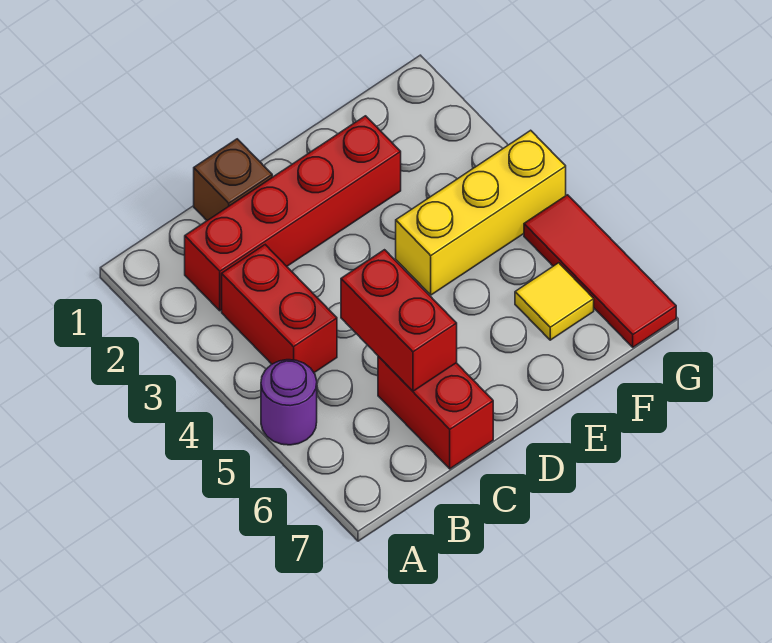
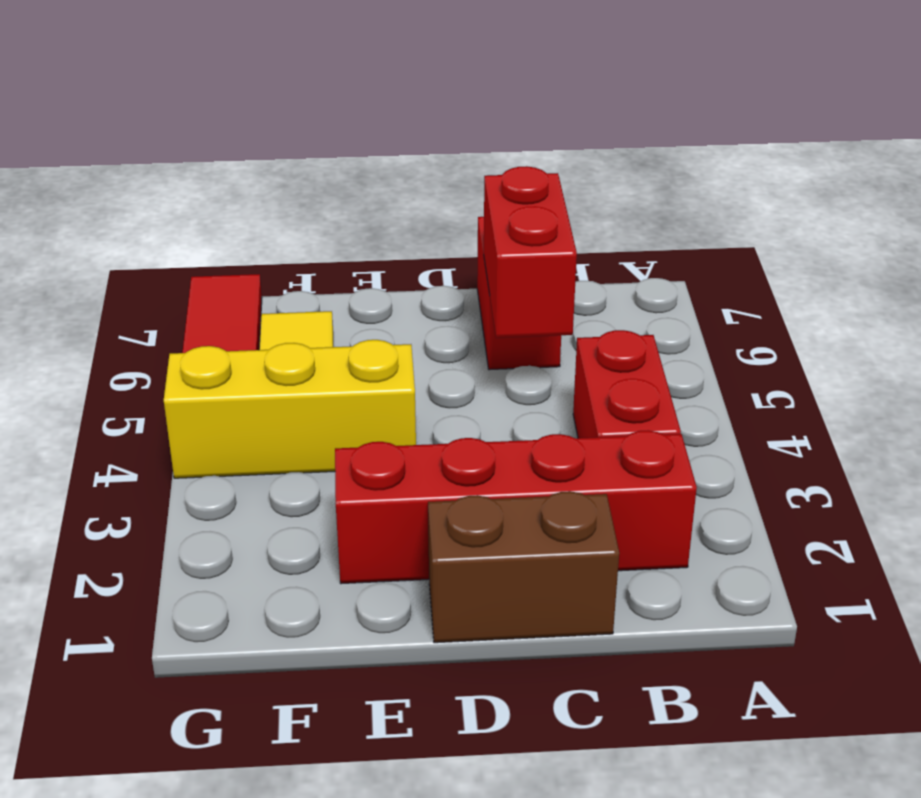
purple round brick A5 level 1 -> none
brown brick C1 level 1 -> brown brick C1:D1 level 1

